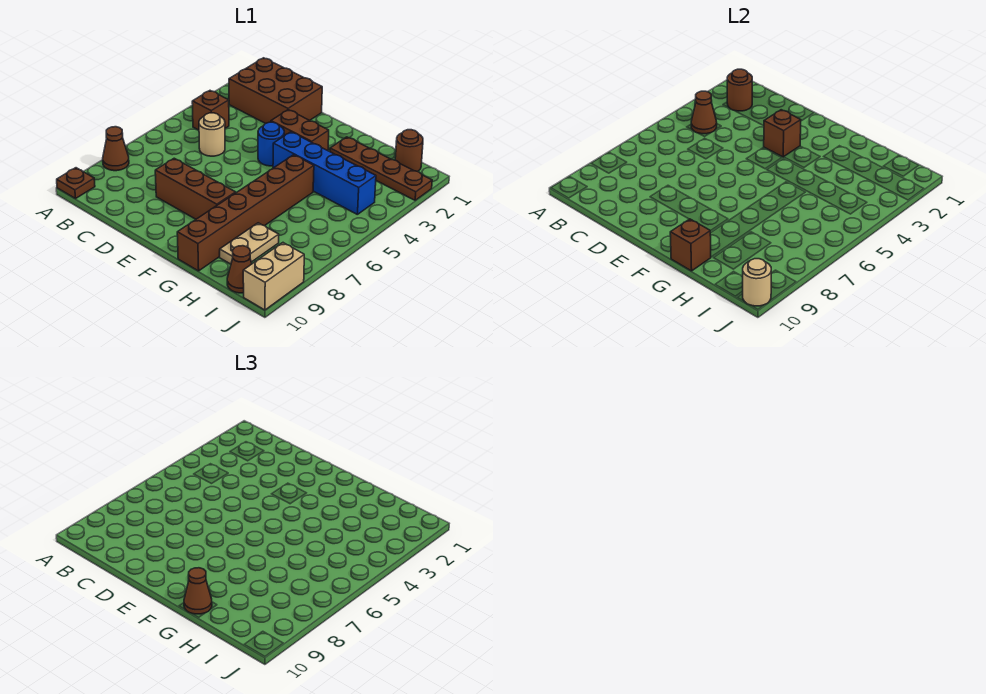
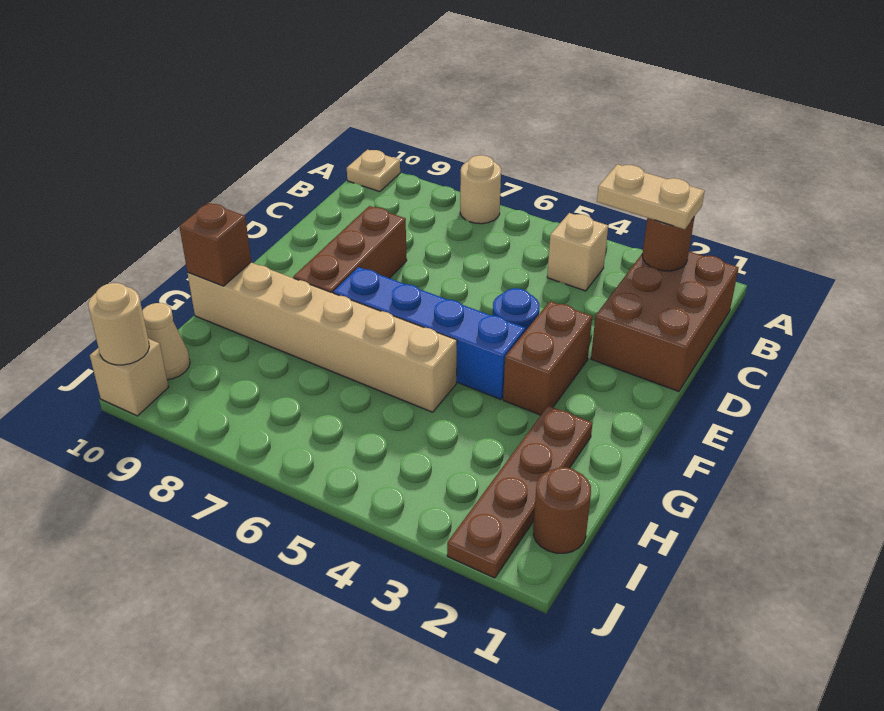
brown cone A8 level 1 -> none
brown plate A10 level 1 -> tan plate A10 level 1
brown brick B4 level 1 -> tan brick B4 level 1
brown cone B4 level 2 -> none
tan round brick C5 level 1 -> tan round brick A7 level 1
brown brick E3 level 2 -> none
blue brick F4:I4 level 1 -> blue brick F4:F7 level 1
brown brick G5:G10 level 1 -> tan brick G5:G10 level 1
brown cone G10 level 3 -> none
tan plate H8:H9 level 1 -> tan plate B2:B3 level 3
brown cone I10 level 1 -> tan cone I10 level 1
tan brick J9:J10 level 1 -> tan brick J10 level 1

